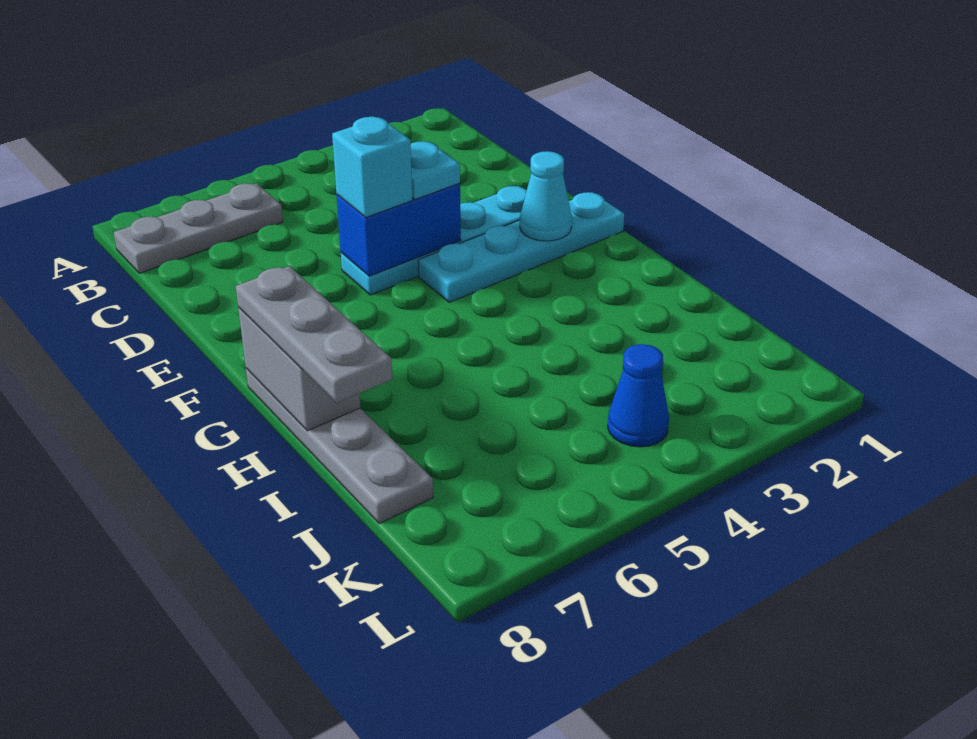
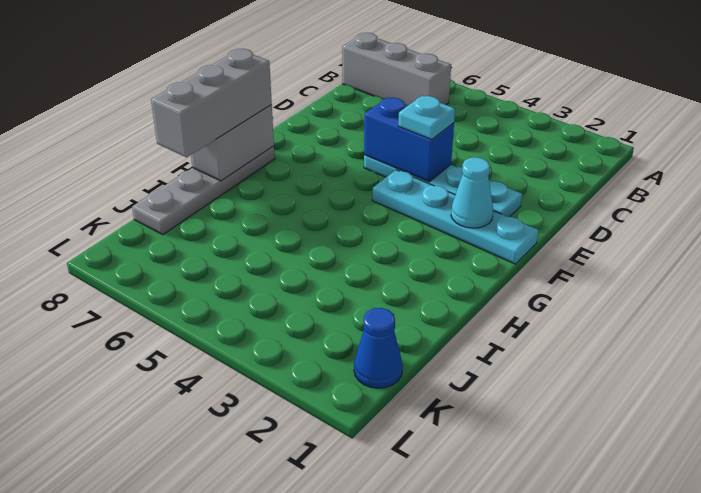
grey plate B6:B8 level 1 -> grey brick B6:B8 level 1
cyan brick E5 level 3 -> none
grey plate G8:I8 level 3 -> grey brick G8:I8 level 3
blue cone K4 level 1 -> blue cone K1 level 1

